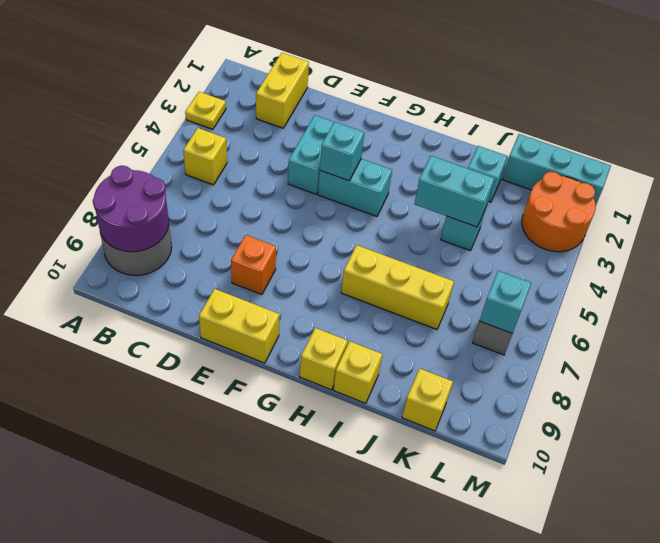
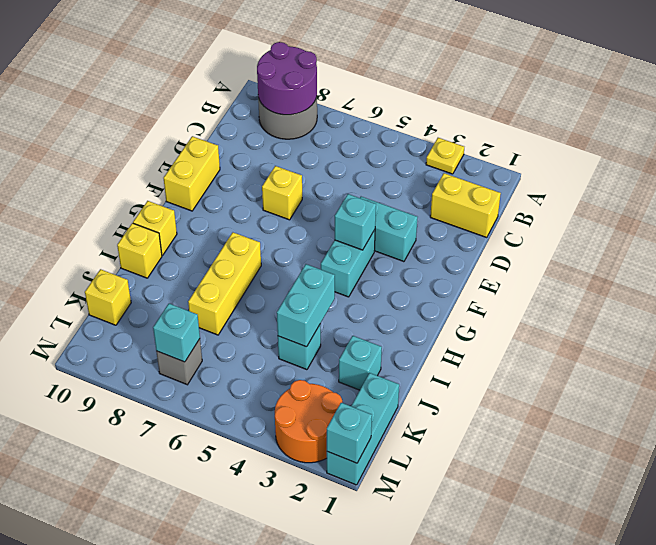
yellow brick B5 level 1 -> yellow brick E7 level 1
orange brick E8 level 1 -> none
none -> cyan brick M1 level 2

